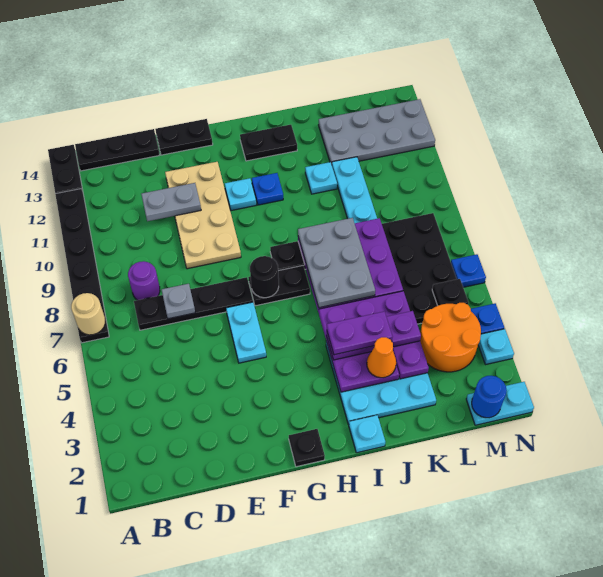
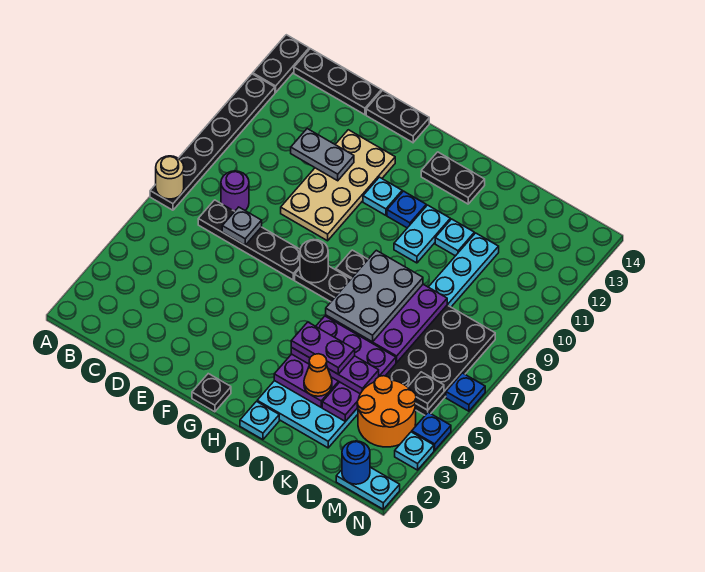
cyan plate F5:F6 level 1 -> cyan plate I10:I11 level 1
grey plate K12:N13 level 1 -> none

